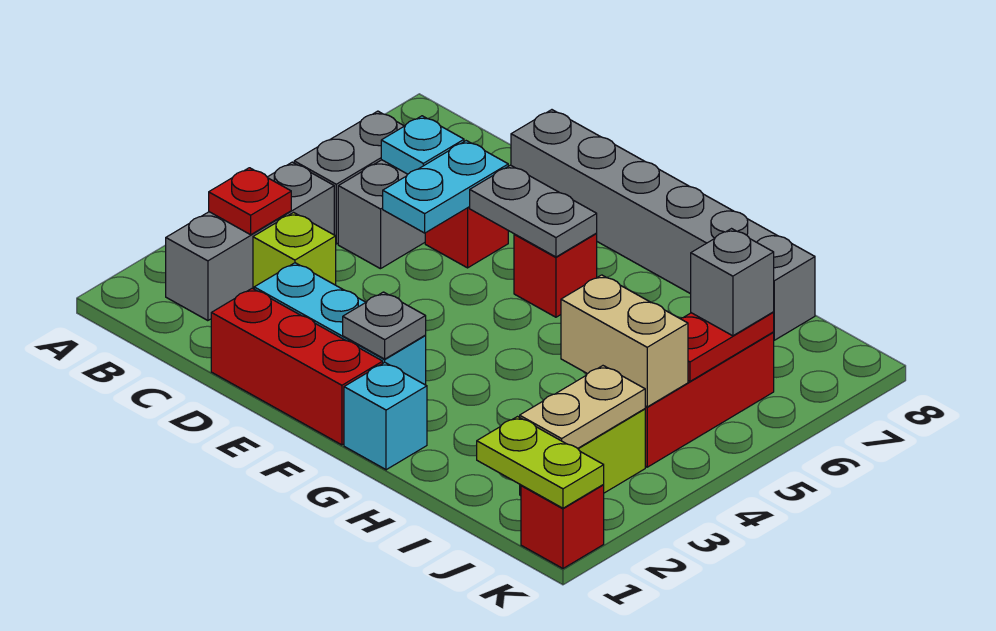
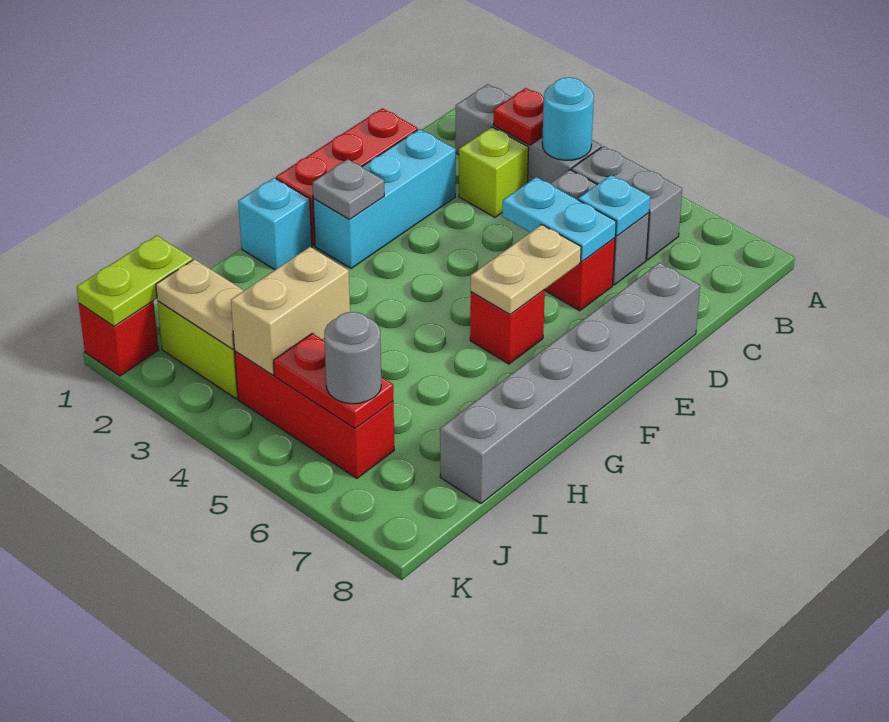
none -> cyan round brick B4 level 2
grey plate E6:F6 level 2 -> tan plate E6:F6 level 2
grey brick J6 level 3 -> grey round brick J6 level 3

